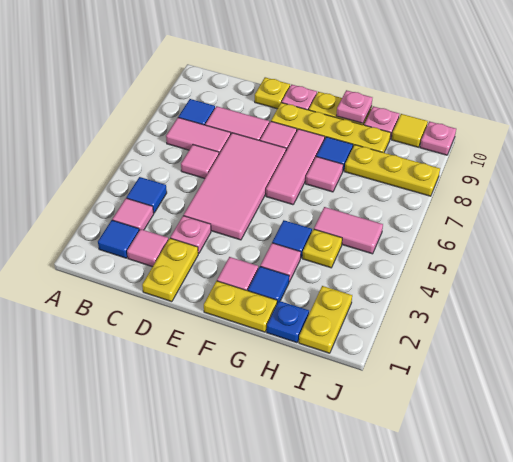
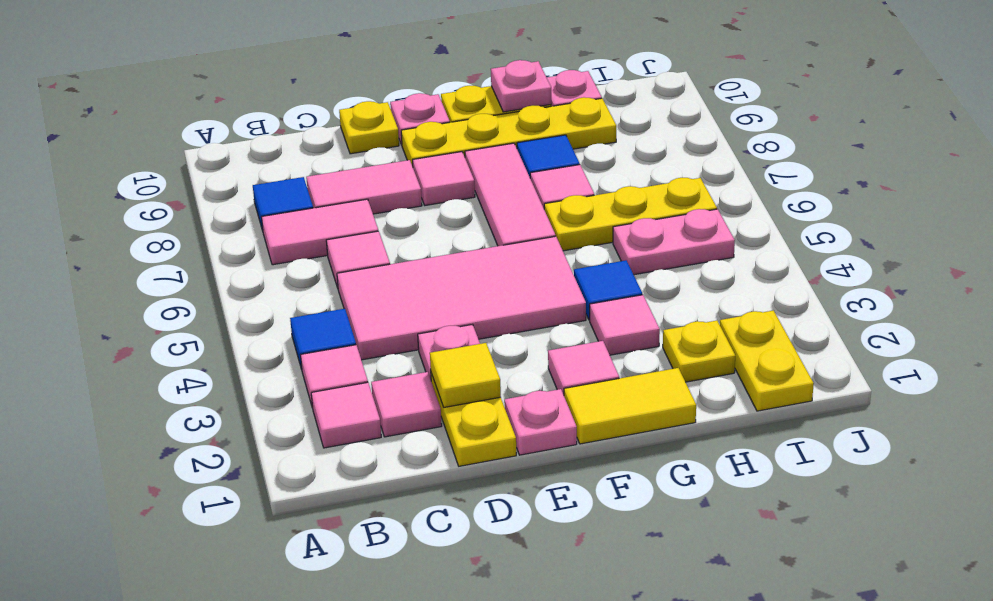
blue tile B2 level 1 -> pink tile B2 level 1
pink tile D4:E7 level 1 -> pink tile C4:F5 level 1
yellow plate F1:G1 level 1 -> yellow tile F1:G1 level 1
blue tile G2 level 1 -> none
blue plate H1 level 1 -> none
yellow plate H4 level 1 -> yellow plate H2 level 1
pink tile H5:I5 level 1 -> pink plate H5:I5 level 1
yellow plate H8:J8 level 1 -> yellow plate G6:I6 level 1
yellow tile I10 level 1 -> yellow tile D2 level 2
pink plate J10 level 1 -> pink plate E1 level 1

